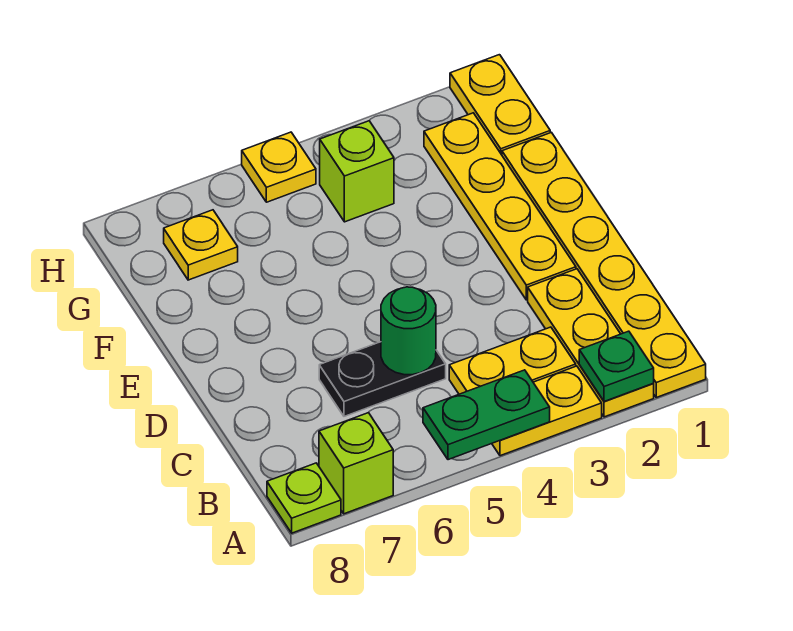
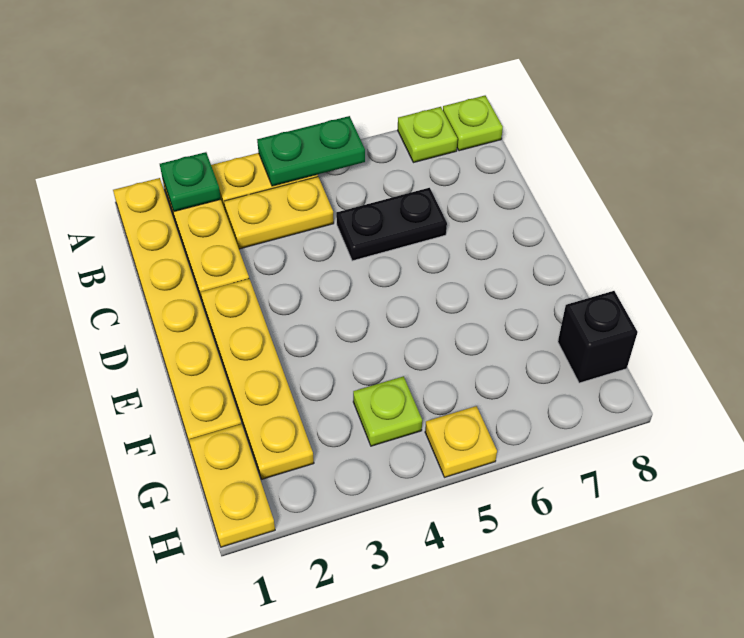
lime brick A7 level 1 -> lime plate A7 level 1
green round brick C5 level 2 -> none
lime brick G4 level 1 -> lime plate G4 level 1
yellow plate G7 level 1 -> none
none -> black brick G8 level 1

